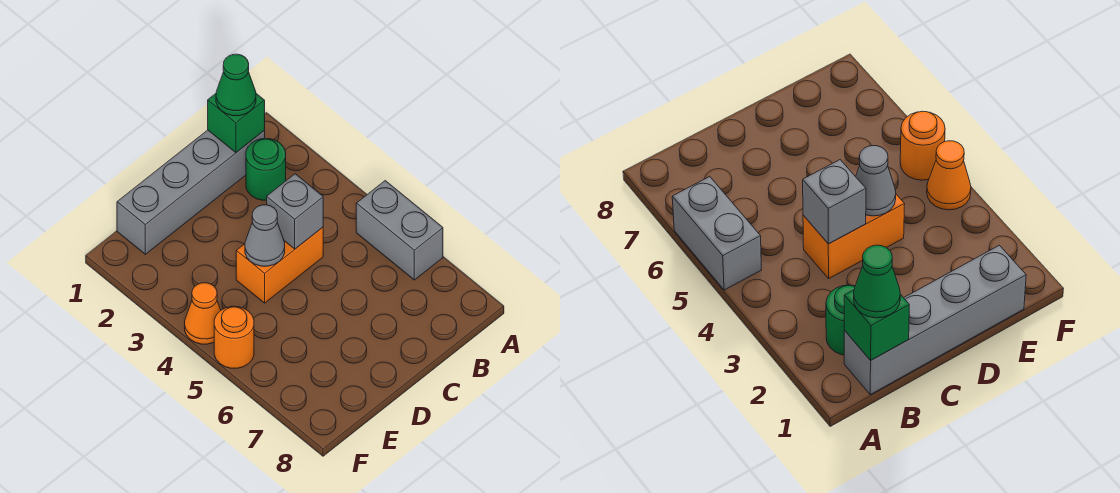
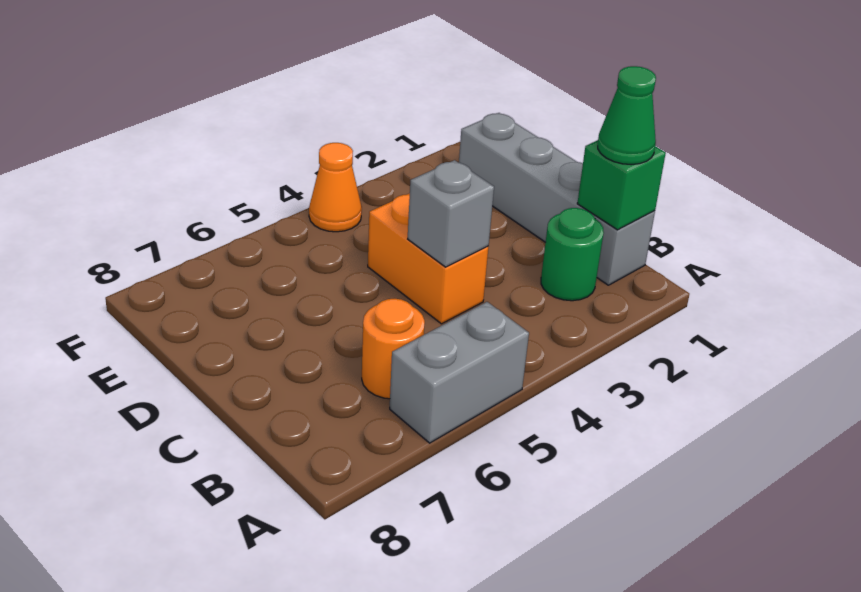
grey cone D4 level 2 -> none
orange round brick F5 level 1 -> orange round brick B6 level 1

